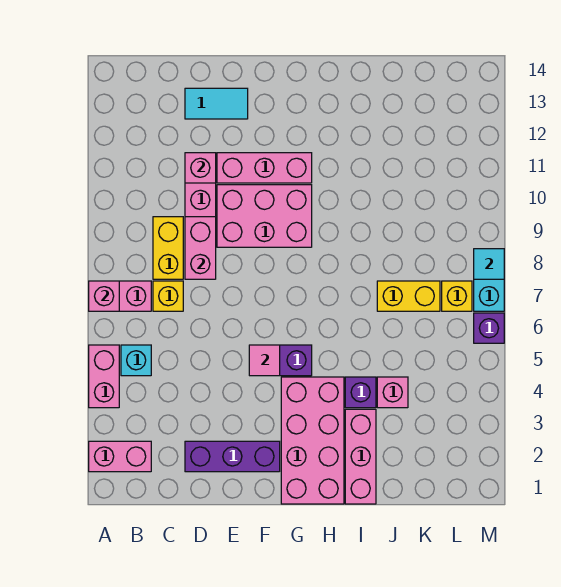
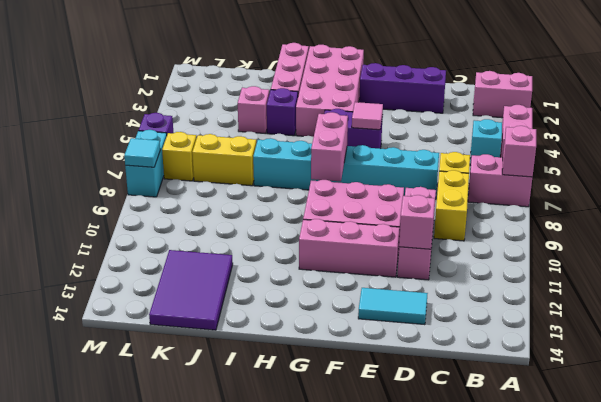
none -> cyan brick D7:I7 level 1
pink brick D8:D9 level 2 -> pink brick G7:G8 level 2
none -> purple tile J12:K14 level 1

